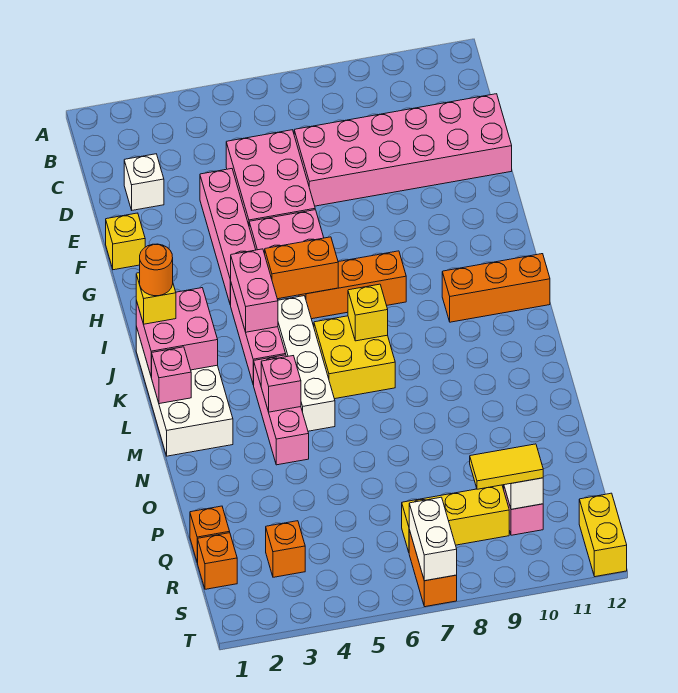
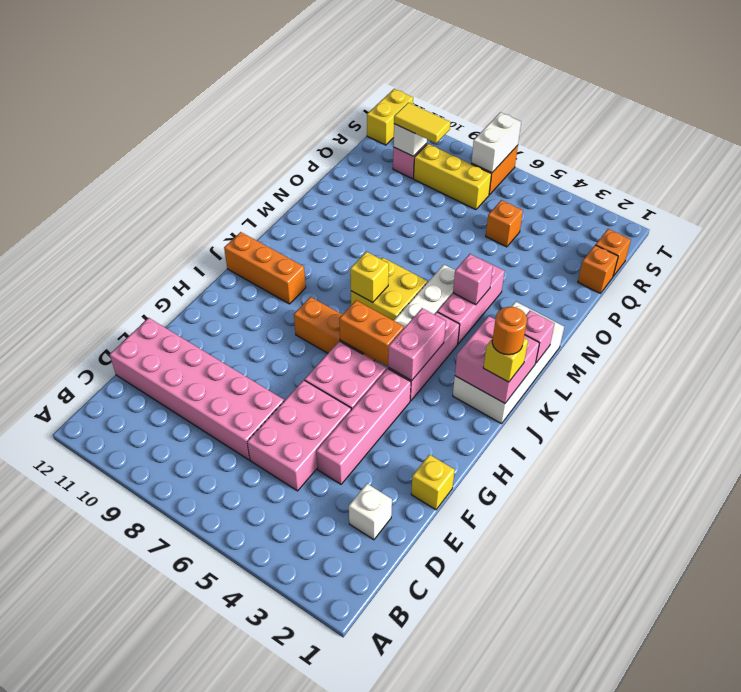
orange brick R3 level 1 -> orange brick Q5 level 1

